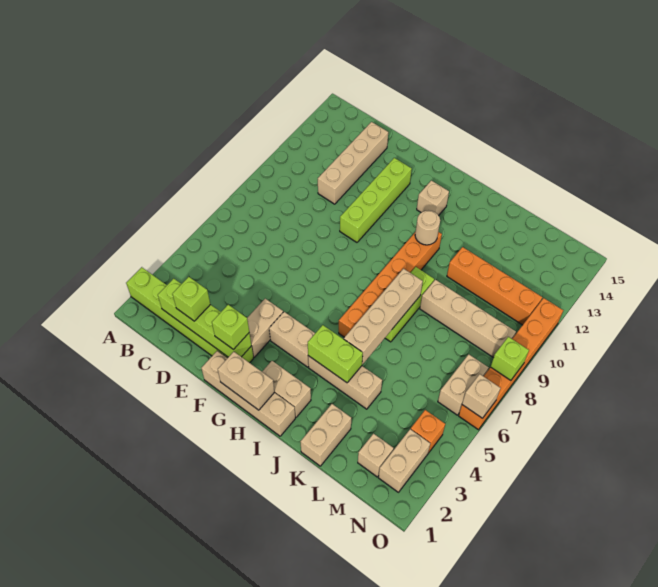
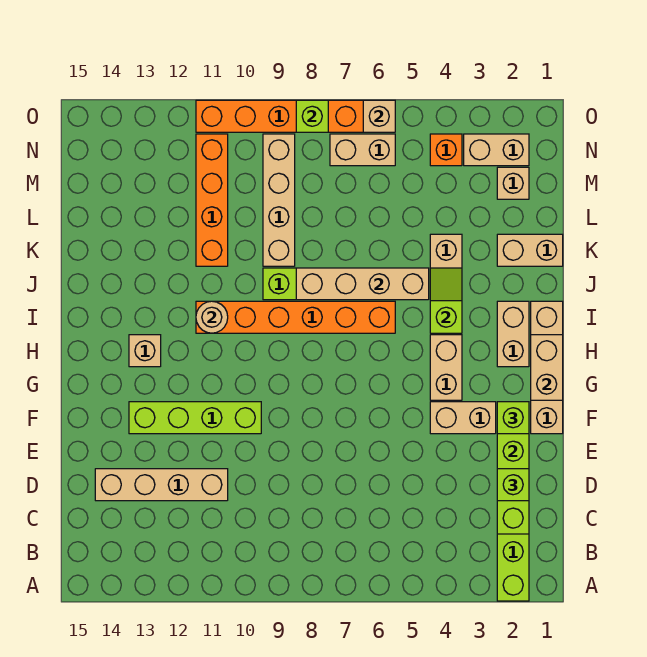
lime brick I4:J4 level 2 -> lime slope I4:J4 level 2 top I

